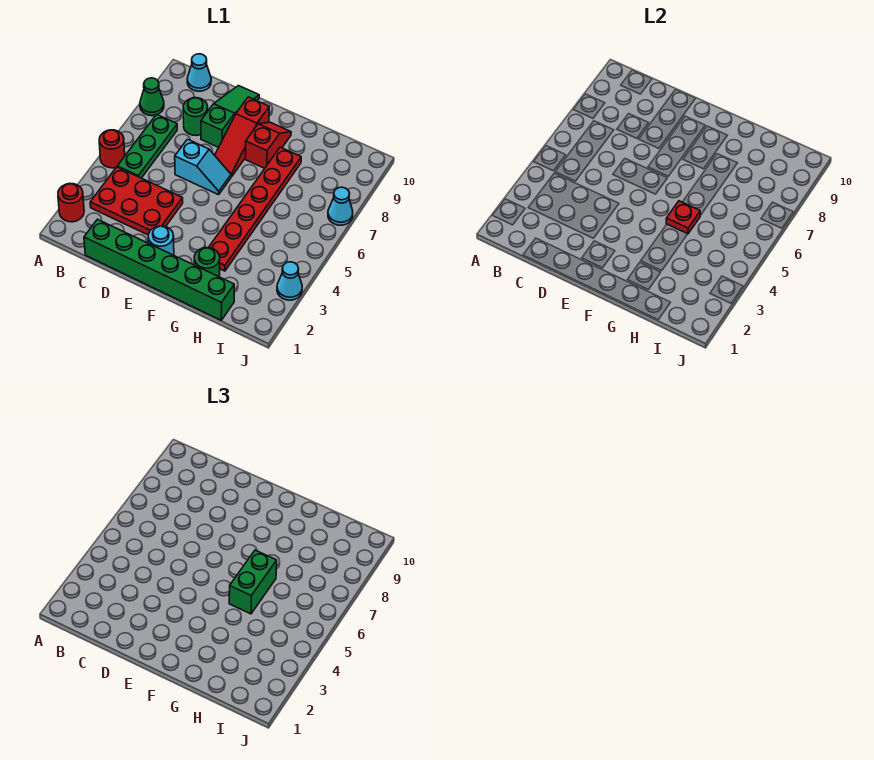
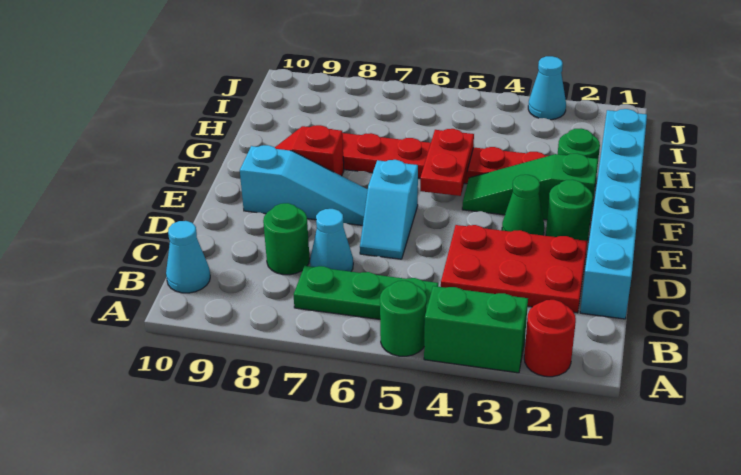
red round brick A5 level 1 -> green round brick A5 level 1
green cone A8 level 1 -> green cone E3 level 1
red plate B3:D4 level 1 -> red plate C2:D4 level 1
green brick C1:H1 level 1 -> cyan brick C1:H1 level 1
cyan slope D6:E6 level 1 top D -> cyan slope D6:E6 level 1 top E
green slope D8:D10 level 1 top 8 -> green slope F2:F4 level 1 top 2
cyan round brick E2 level 1 -> green round brick E2 level 1
red slope E7:E9 level 1 top 9 -> cyan slope E7:E9 level 1 top 9
red plate G5 level 2 -> red plate F5:G5 level 2
green brick G5:G6 level 3 -> green brick A3:A4 level 1
cyan cone J7 level 1 -> cyan cone C7 level 1

